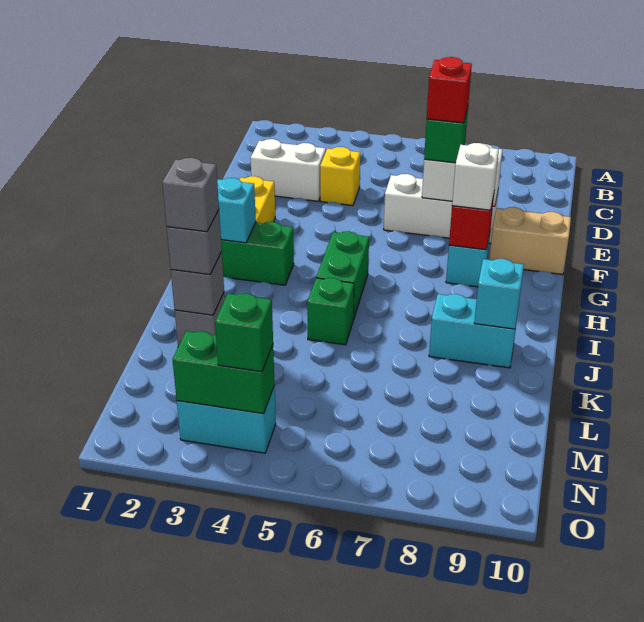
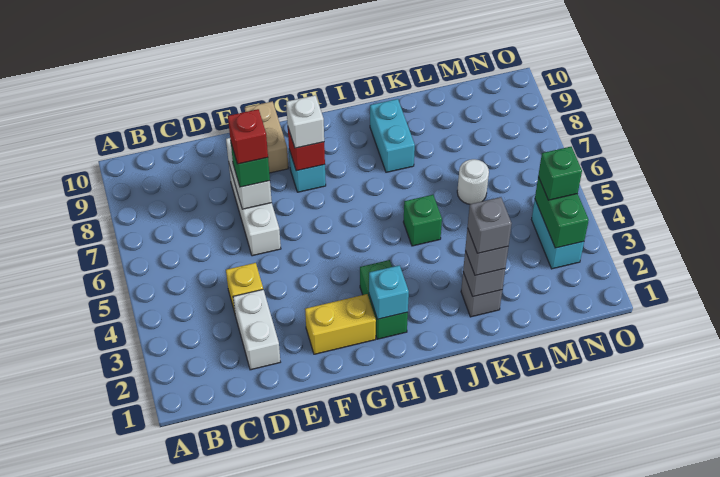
green brick H5:I5 level 1 -> none
cyan brick J9 level 2 -> none
none -> white round brick L6 level 1

